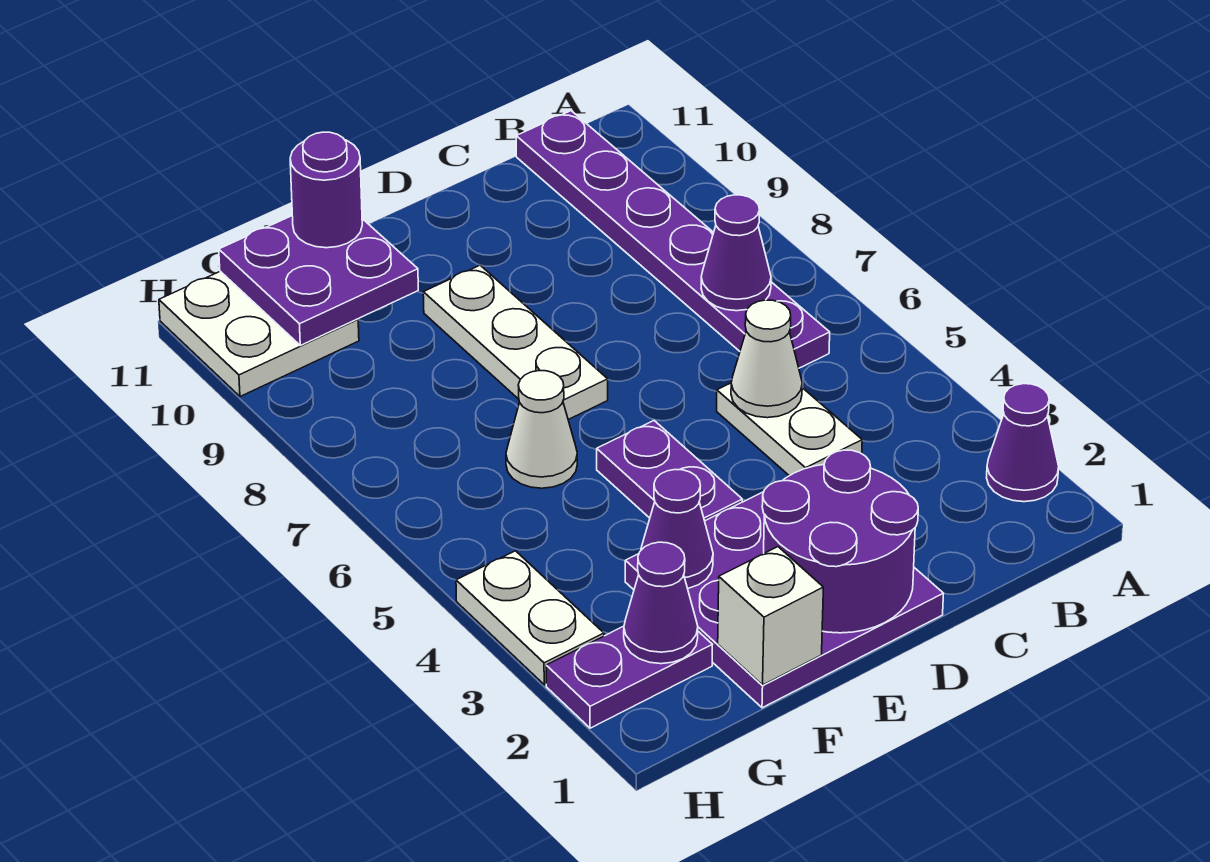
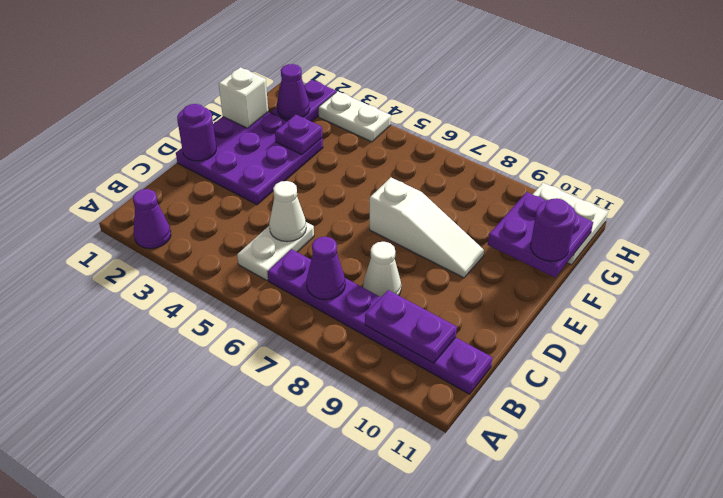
white plate C4:C5 level 1 -> white plate B5:C5 level 1
purple round brick D1:E2 level 2 -> purple round brick D1 level 2
purple plate E4:E5 level 1 -> purple plate B9:B10 level 2
white plate E7:E9 level 1 -> white slope E7:E9 level 1 top 7
purple cone F3 level 2 -> purple plate F3 level 2
white cone F6 level 1 -> white cone C8 level 1

